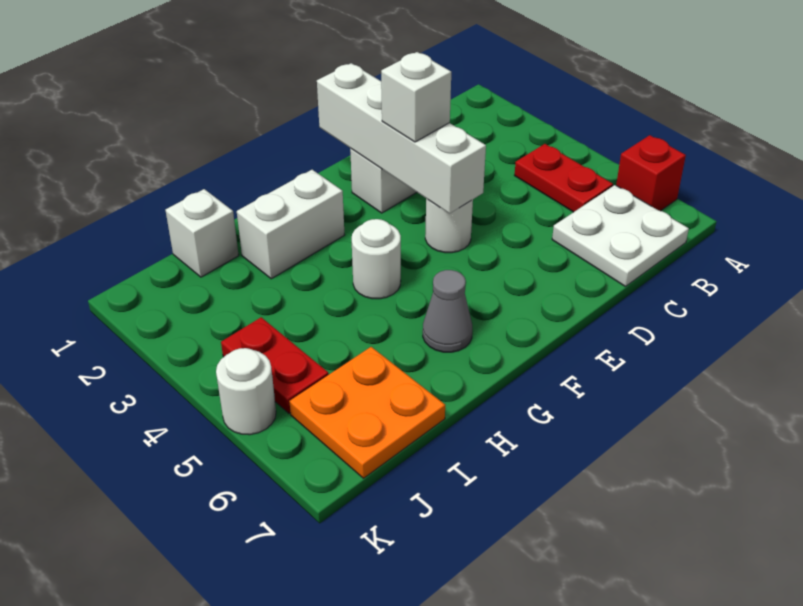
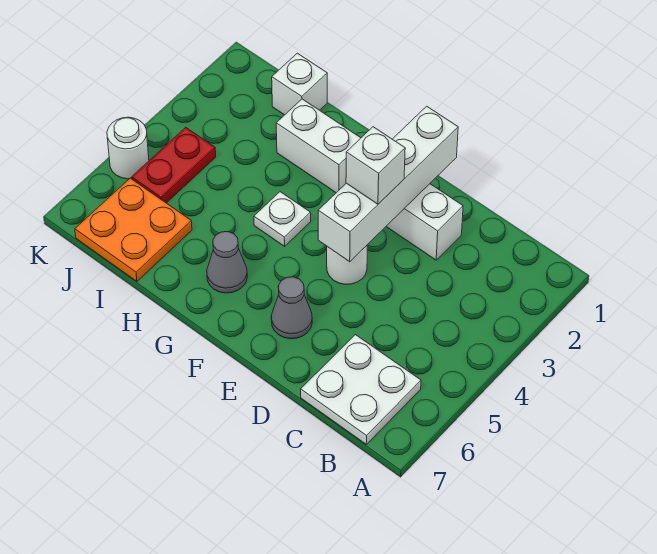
red brick A6 level 1 -> none
red plate B4:B5 level 1 -> none
none -> grey cone E6 level 1
white round brick G4 level 1 -> white plate G4 level 1

